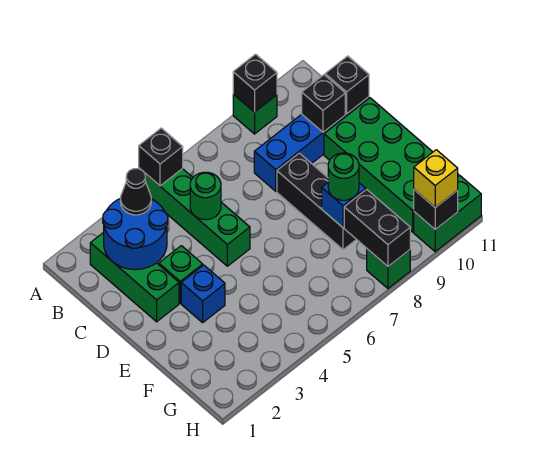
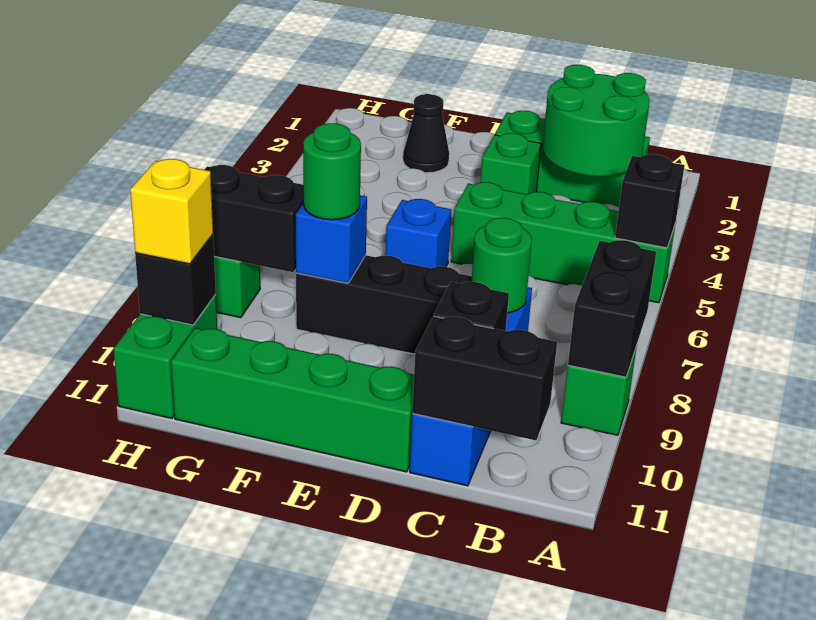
black brick A9 level 2 -> black brick A8:A9 level 2
blue round brick B2:C3 level 2 -> green round brick B2:C3 level 2
black cone B3 level 3 -> black cone F2 level 1
green round brick C5 level 2 -> green round brick C8 level 2
black brick C11 level 2 -> black brick B11:C11 level 2
green brick D10:G11 level 1 -> green brick D11:G11 level 1
blue brick E3 level 1 -> blue brick E6 level 1

